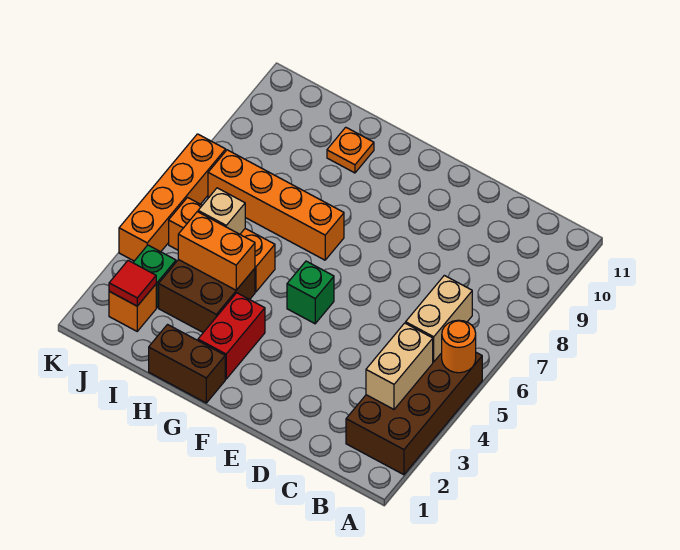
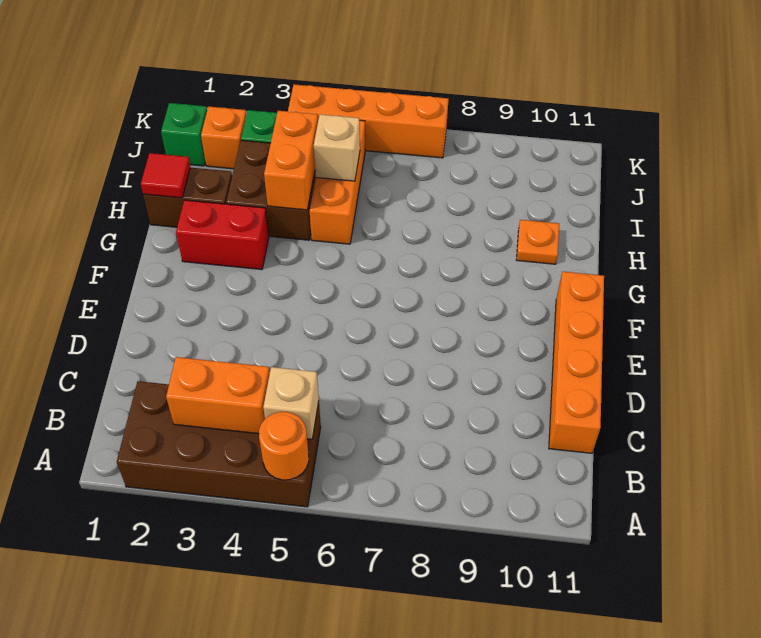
tan brick B3:B4 level 2 -> orange brick B3:B4 level 2
tan brick B5:B6 level 2 -> tan brick B5 level 2
green brick F5 level 1 -> green brick J1 level 1
brown brick G1:H1 level 1 -> brown brick H1:H2 level 1
orange brick G7:J7 level 1 -> orange brick C11:F11 level 1
red tile J2 level 2 -> red tile H1 level 2

